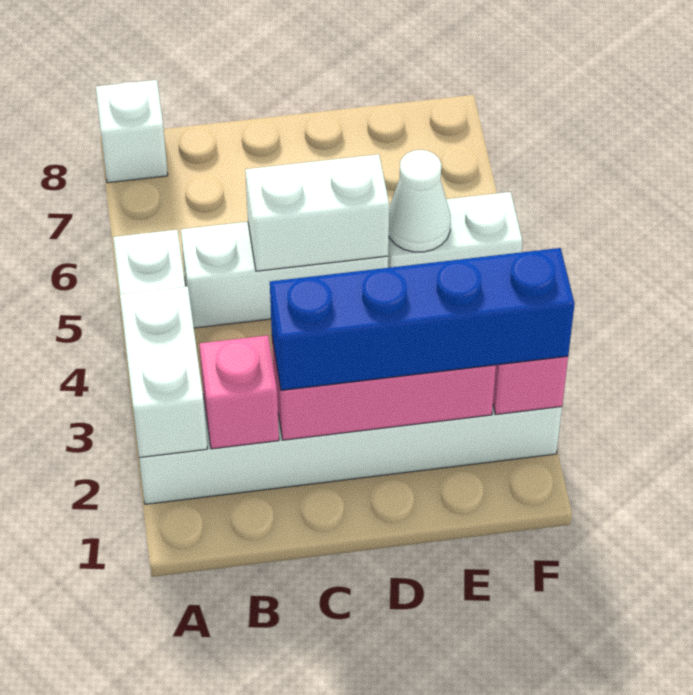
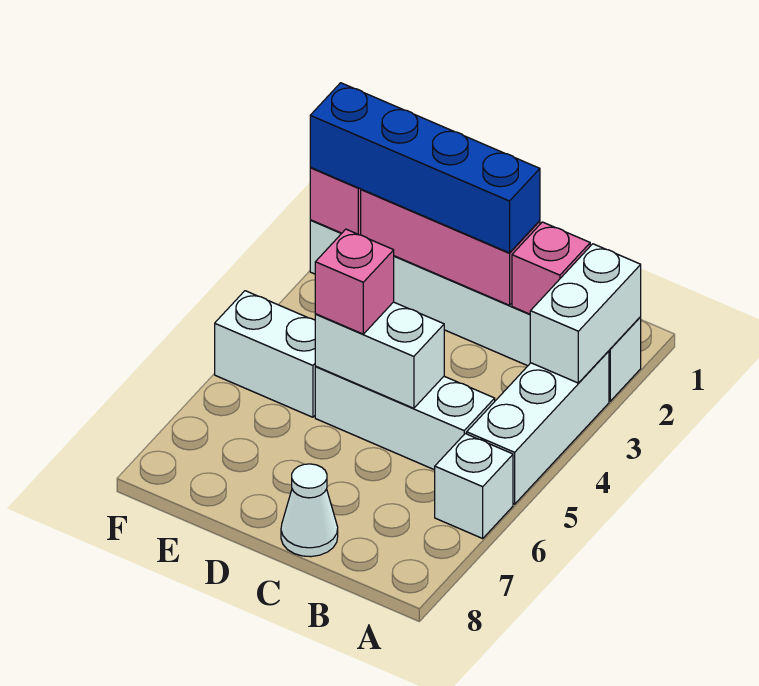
white brick A8 level 1 -> white brick A6 level 1
none -> pink brick D5 level 3
white cone E5 level 2 -> white cone C8 level 1

